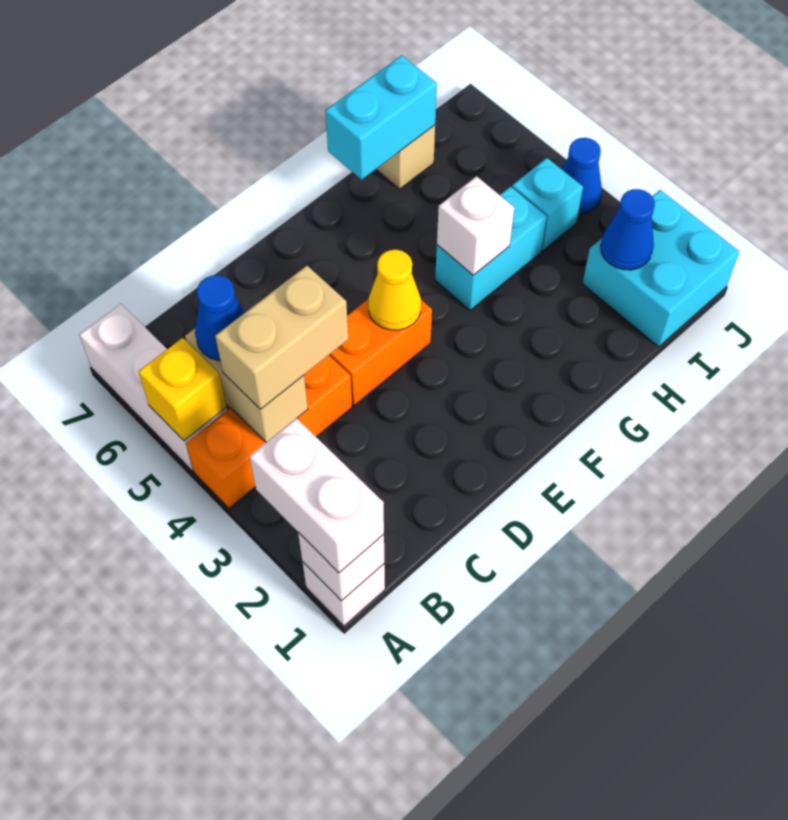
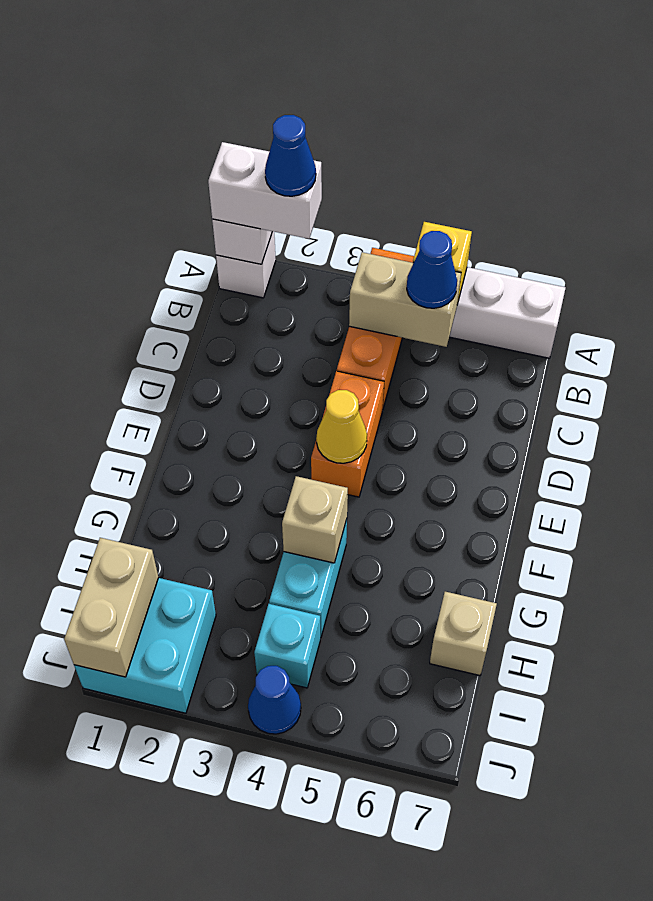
tan brick B4:C4 level 3 -> tan brick I1:J1 level 2
white brick G4 level 2 -> tan brick G4 level 2
cyan brick G7:H7 level 2 -> none
blue cone I2 level 2 -> blue cone A2 level 4

